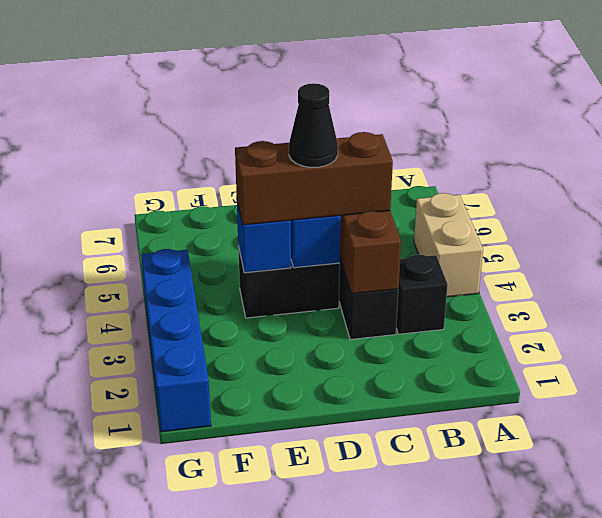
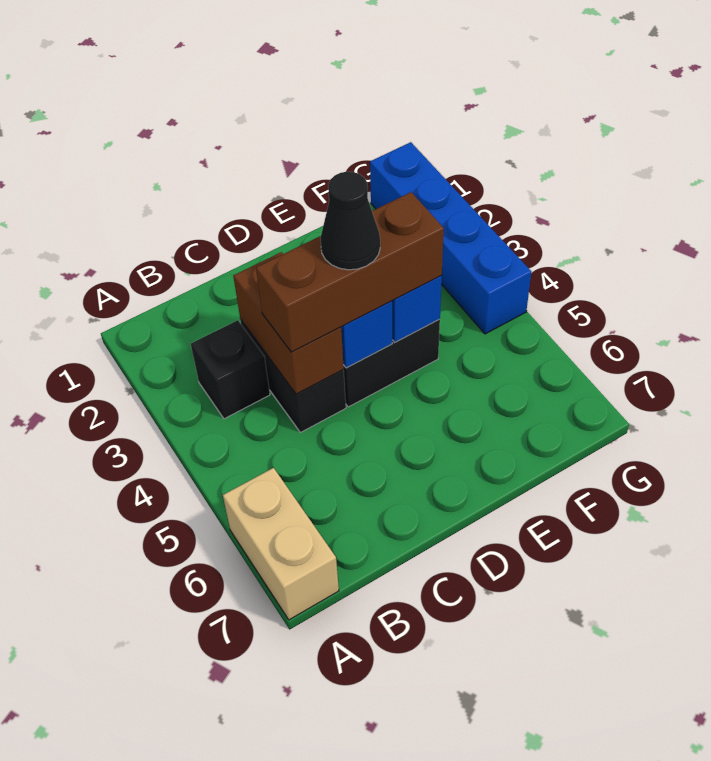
tan brick A4:A5 level 1 -> tan brick A6:A7 level 1

